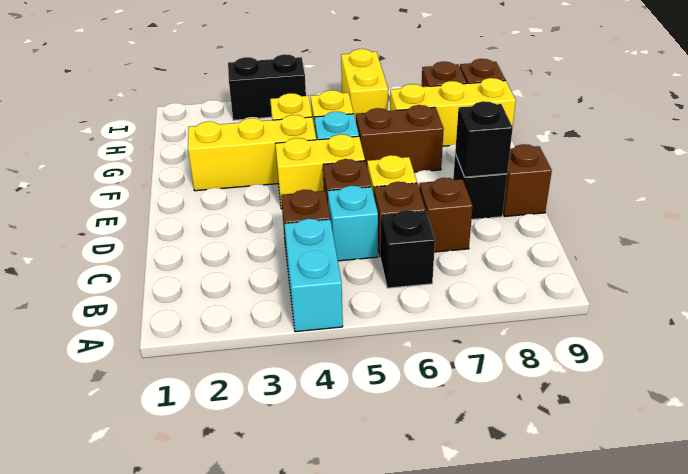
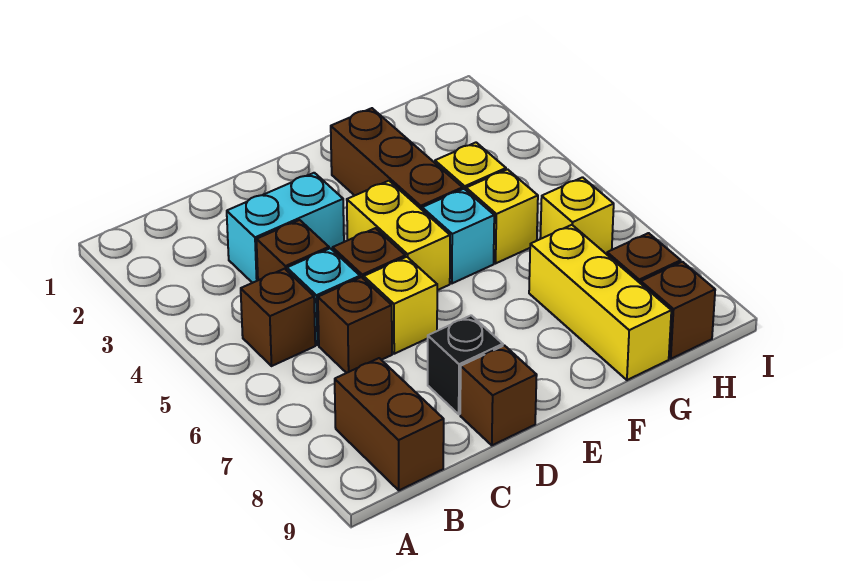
cyan brick A4:B4 level 1 -> cyan brick C3:D3 level 1
black brick B6 level 1 -> none
brown brick C7 level 1 -> brown brick B5 level 1
black brick D8 level 2 -> none
yellow brick F2:F4 level 1 -> brown brick F2:F4 level 1
brown brick F6:F7 level 1 -> brown brick B8:B9 level 1
yellow brick H6:I6 level 1 -> yellow brick H6 level 1
black brick I3:I4 level 1 -> none

